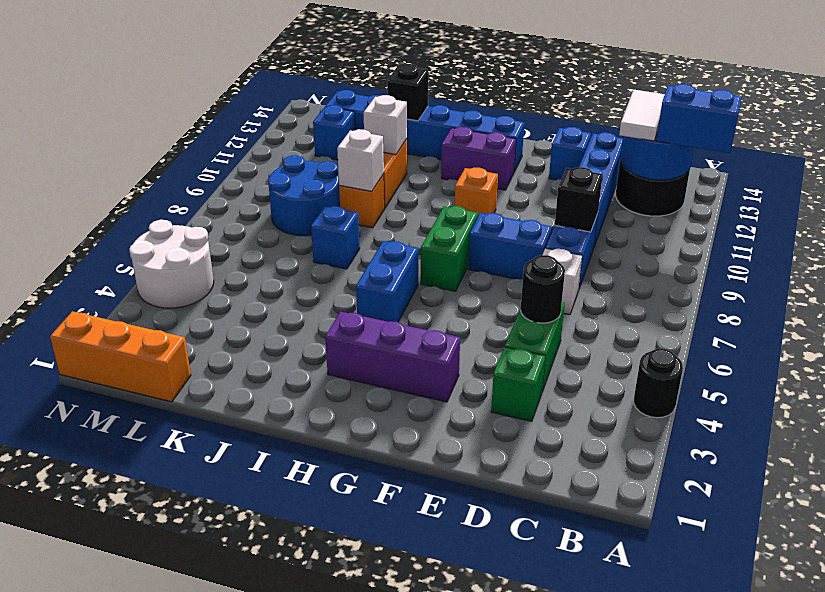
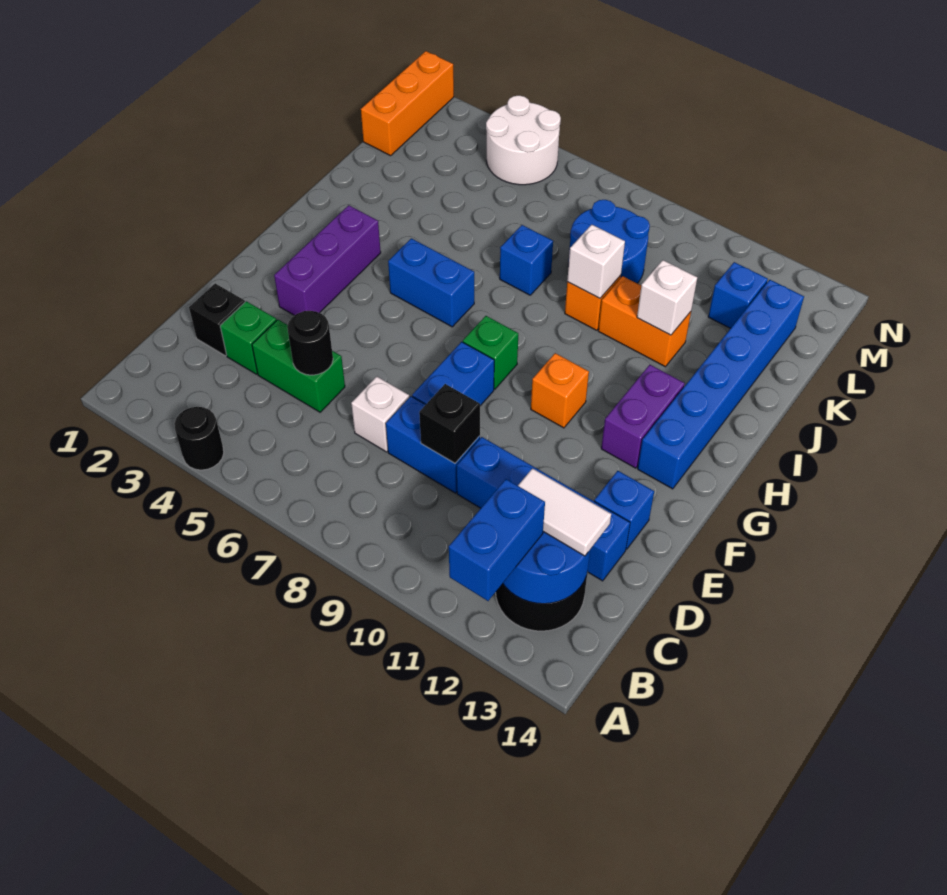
green brick G7:G8 level 1 -> green brick G8 level 1
black brick J13 level 2 -> black brick D2 level 1

